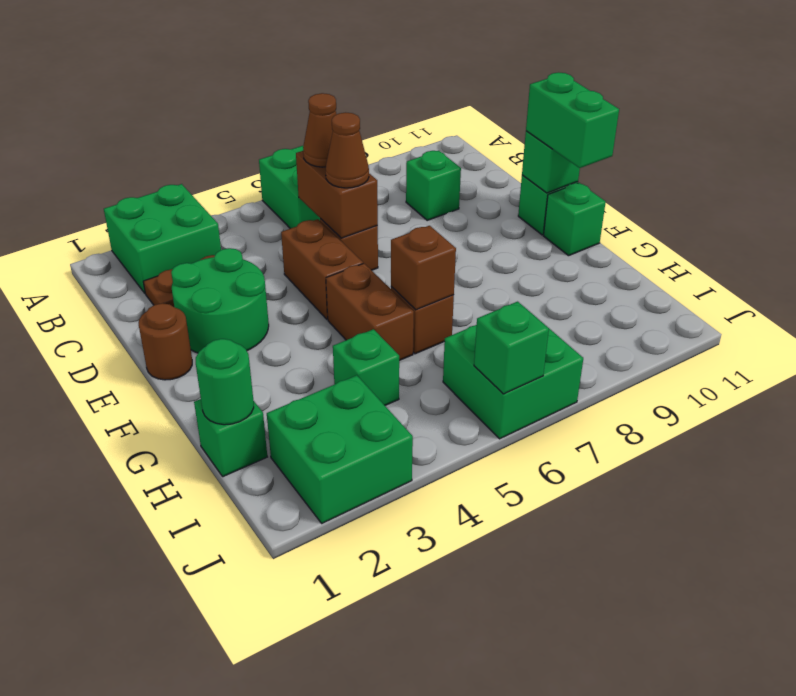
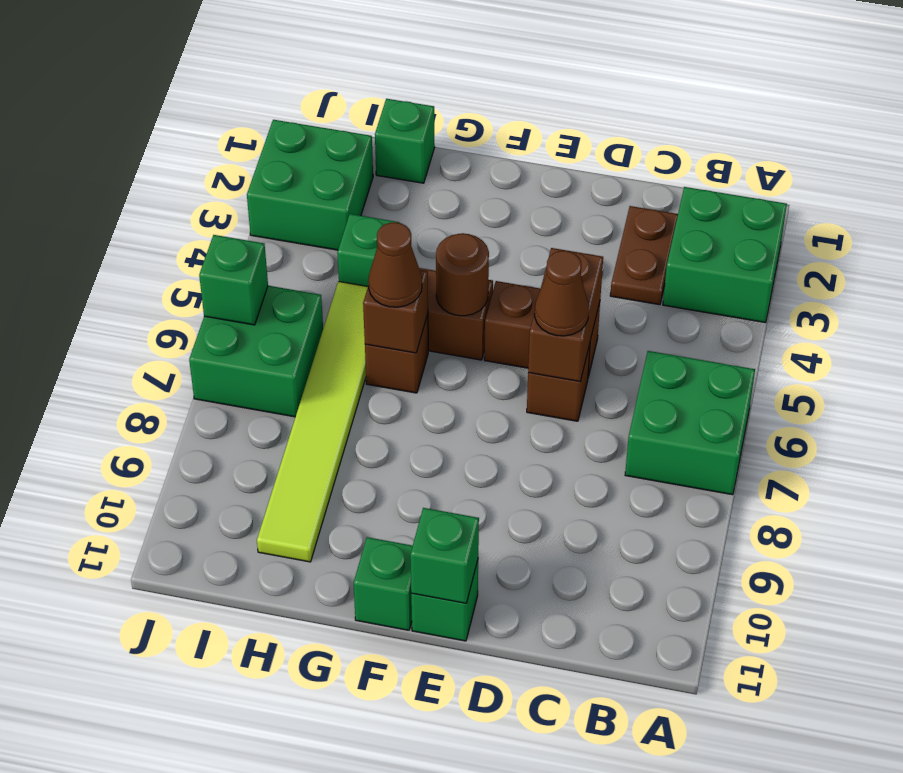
brown brick C6:D6 level 2 -> brown brick D5:D6 level 2
brown cone C6 level 3 -> brown cone G6 level 3
green brick C9 level 1 -> none
green round brick D2:E3 level 1 -> none
brown round brick E1 level 1 -> brown round brick F5 level 2
green brick E11:F11 level 3 -> none
green round brick H1 level 2 -> none
none -> lime tile H5:H10 level 1

